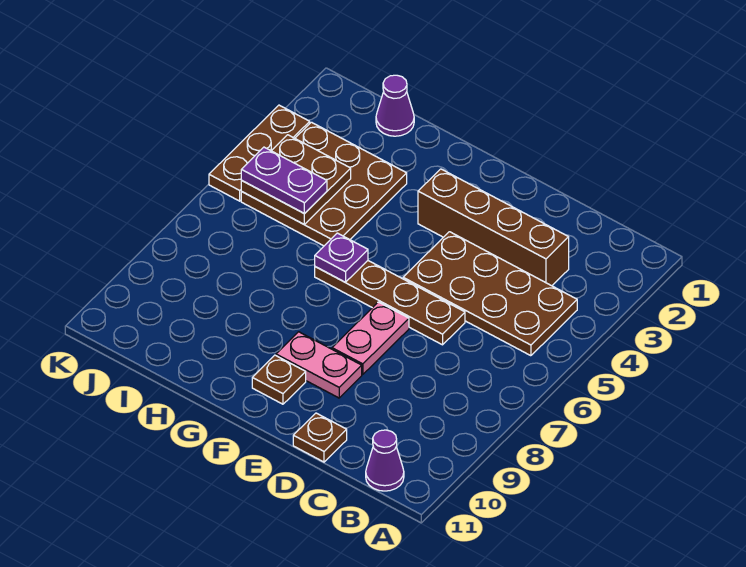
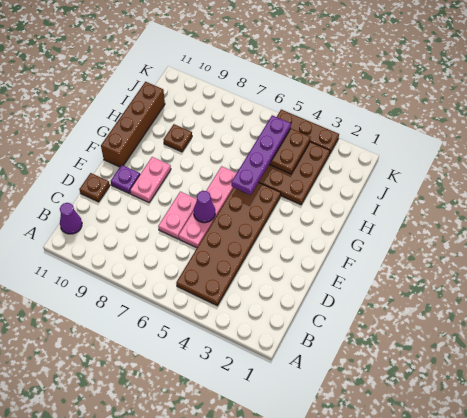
brown plate B4:E5 level 1 -> brown plate B4:G5 level 1
brown brick C3:F3 level 1 -> brown brick F11:I11 level 1
brown plate D6:G6 level 1 -> pink plate D6:G6 level 1
pink plate E7:E8 level 1 -> pink plate D7:E7 level 1
brown plate F10 level 1 -> brown plate H9 level 1
purple plate G6 level 2 -> purple plate E10 level 1
purple cone I1 level 1 -> purple cone E6 level 2
purple plate I5:J5 level 3 -> purple plate G5:J5 level 3

